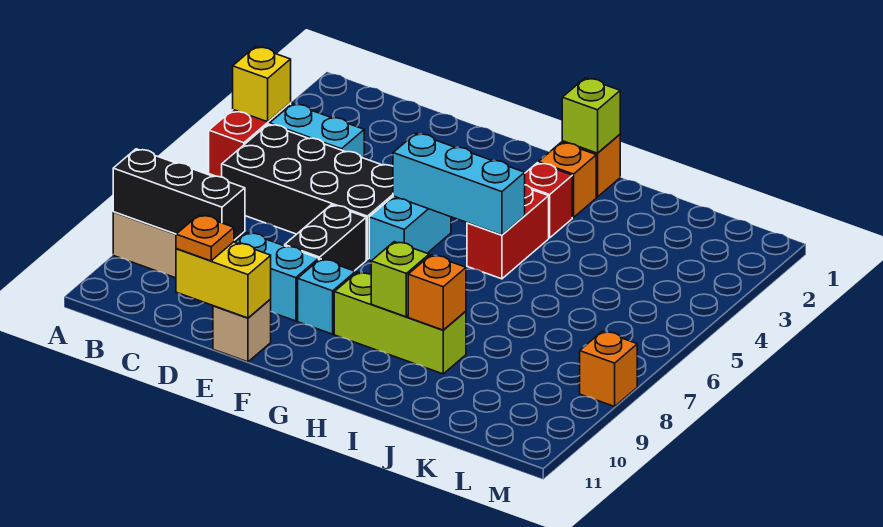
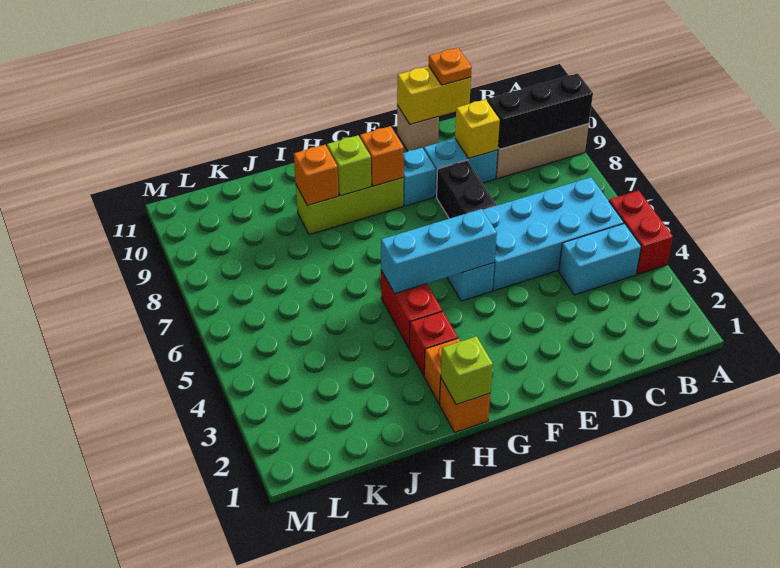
yellow brick A4 level 2 -> yellow brick D9 level 2
black brick B5:E6 level 1 -> cyan brick B5:E6 level 1
orange brick M8 level 1 -> orange brick G9 level 2

